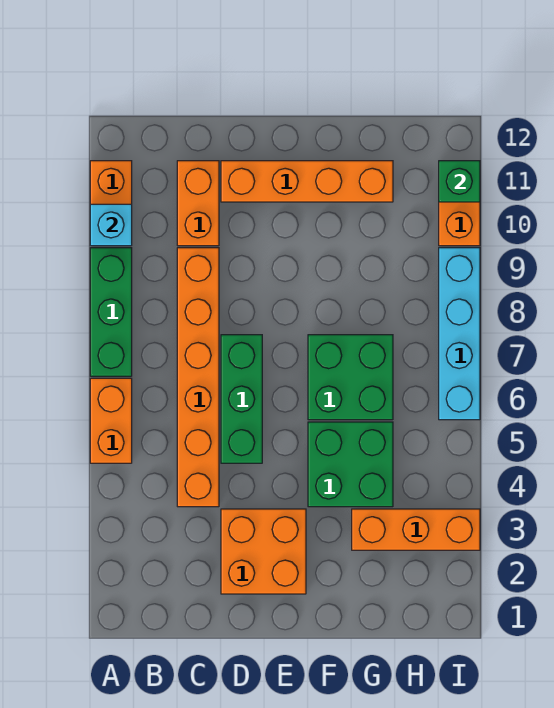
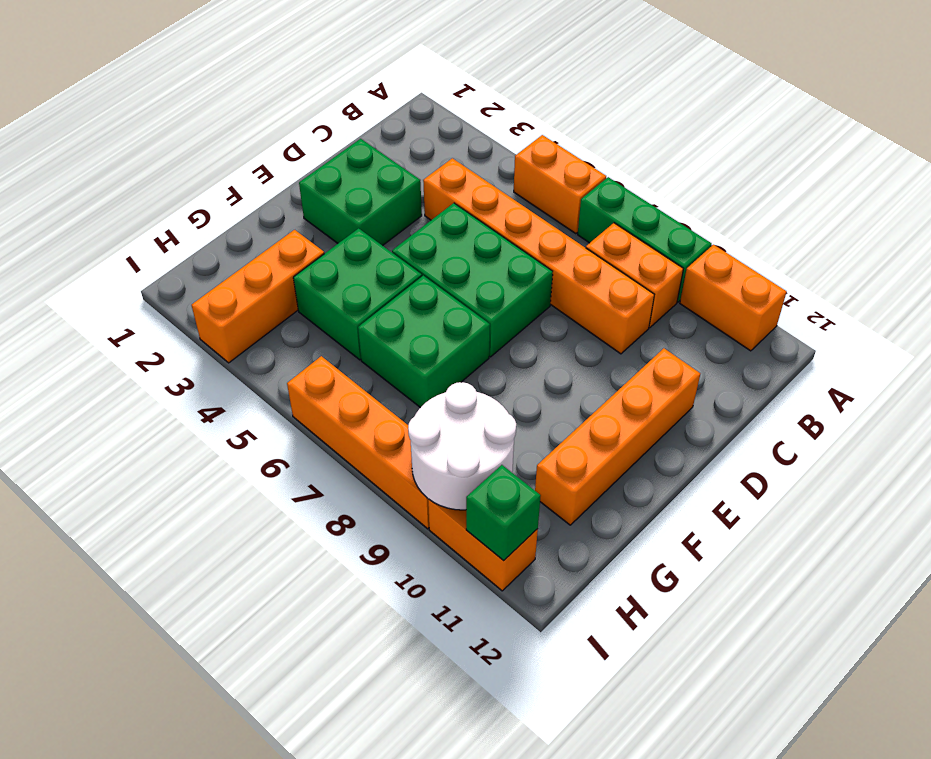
cyan brick A10 level 2 -> none
orange brick C10:C11 level 1 -> orange brick B8:B9 level 1
orange brick D2:E3 level 1 -> green brick D2:E3 level 1
green brick D5:D7 level 1 -> green brick D5:E7 level 1
none -> white round brick H9:I10 level 2
cyan brick I6:I9 level 1 -> orange brick I6:I9 level 1

